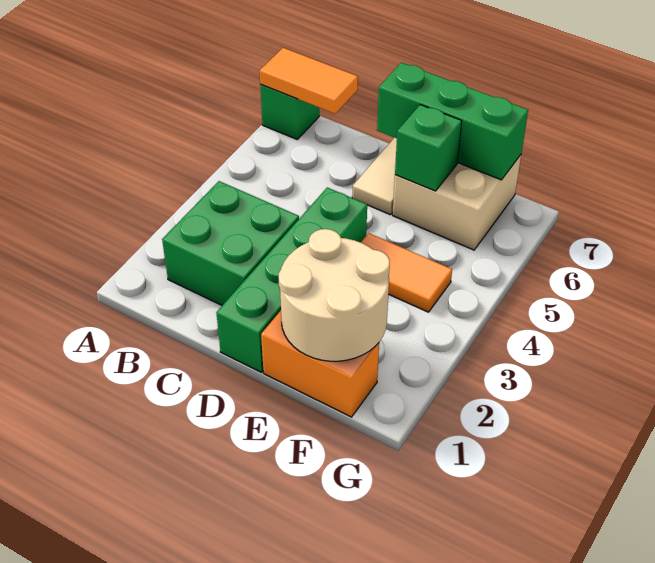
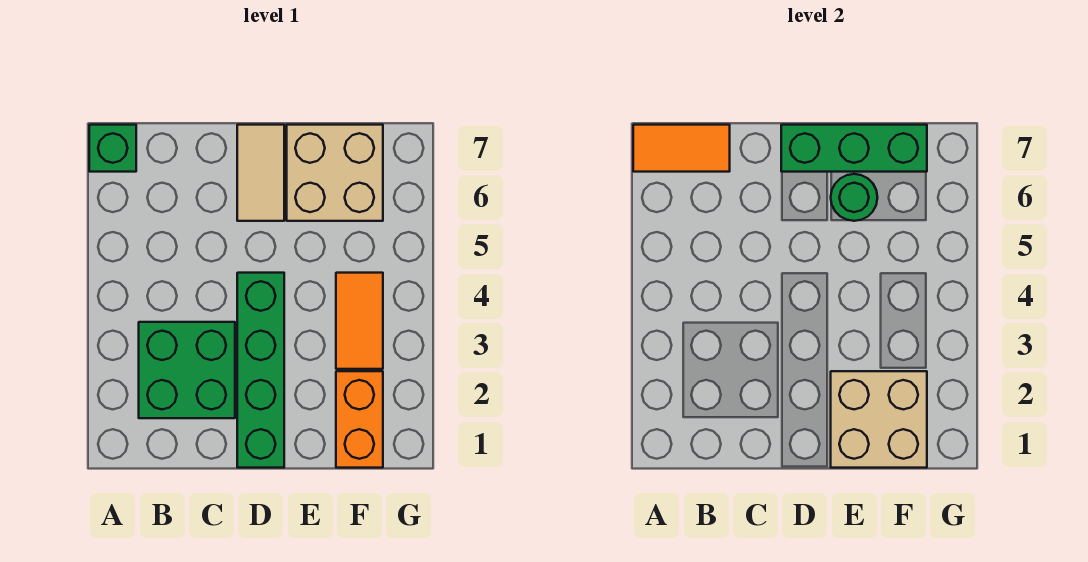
orange brick E1:F1 level 1 -> orange brick F1:F2 level 1
tan round brick E1:F2 level 2 -> tan brick E1:F2 level 2
orange tile E4:F4 level 1 -> orange tile F3:F4 level 1
green brick E6 level 2 -> green round brick E6 level 2

